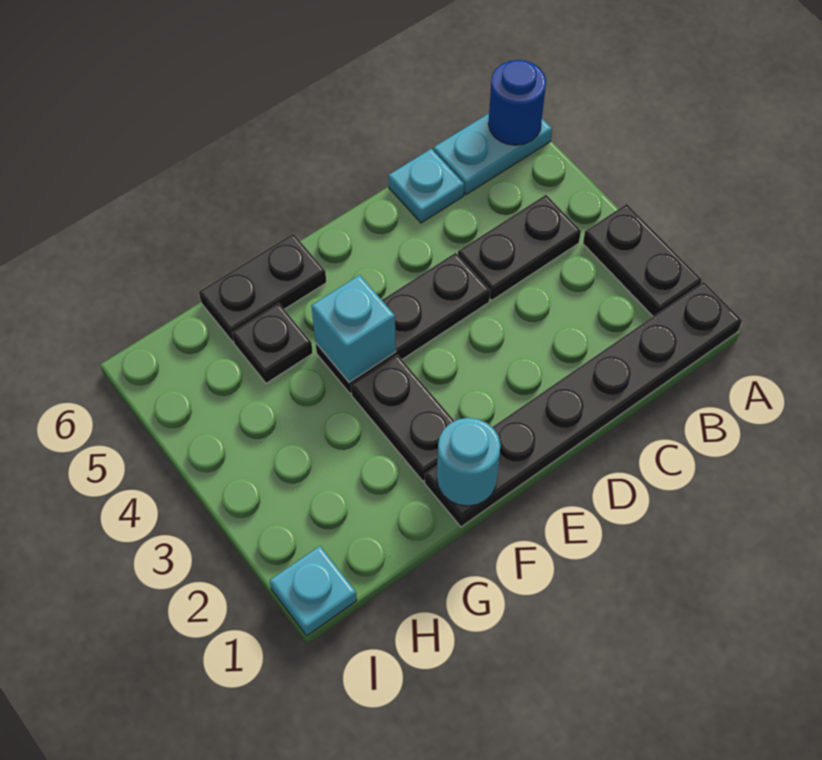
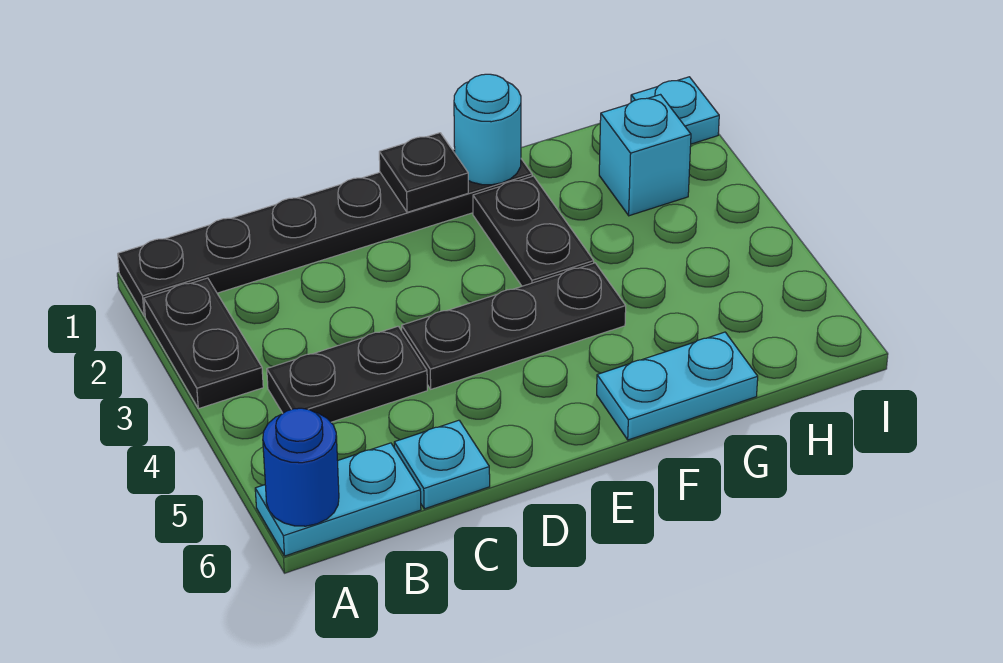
cyan brick F4 level 2 -> cyan brick H2 level 1
black plate F6:G6 level 1 -> cyan plate F6:G6 level 1
black plate G5 level 1 -> black plate E1 level 2

